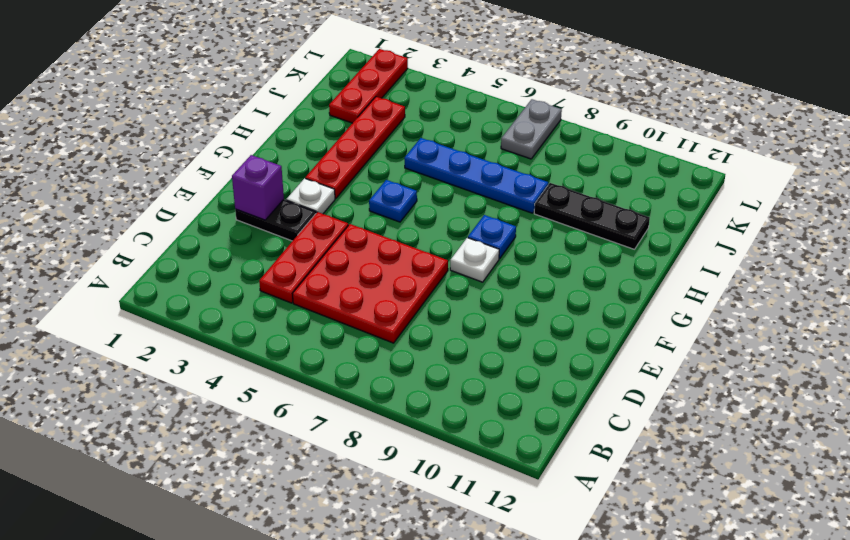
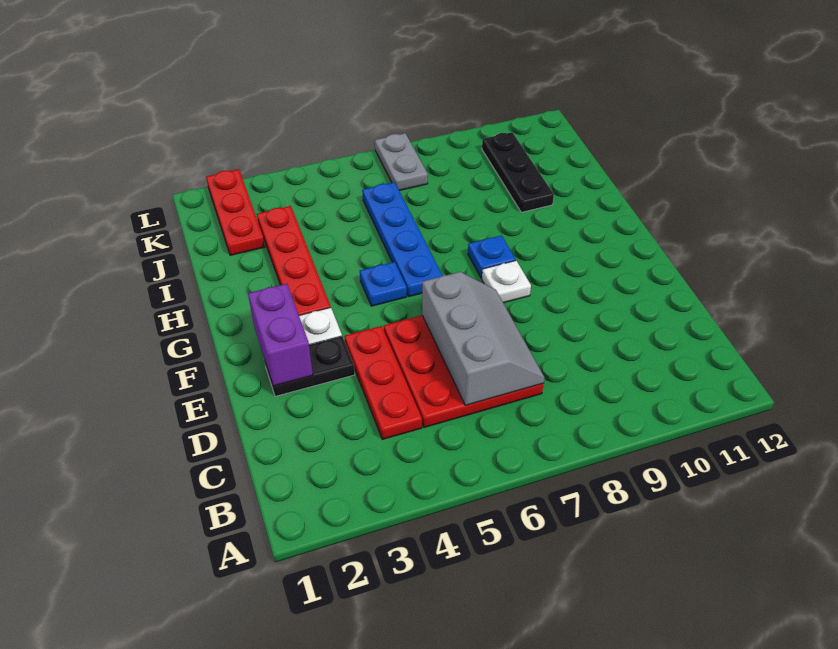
none -> grey slope C6:E7 level 2 top 6
purple brick E2 level 2 -> purple brick E2:F2 level 2
blue plate I5:I8 level 1 -> blue plate G6:J6 level 1
black plate I9:I11 level 1 -> black plate I10:K10 level 1

